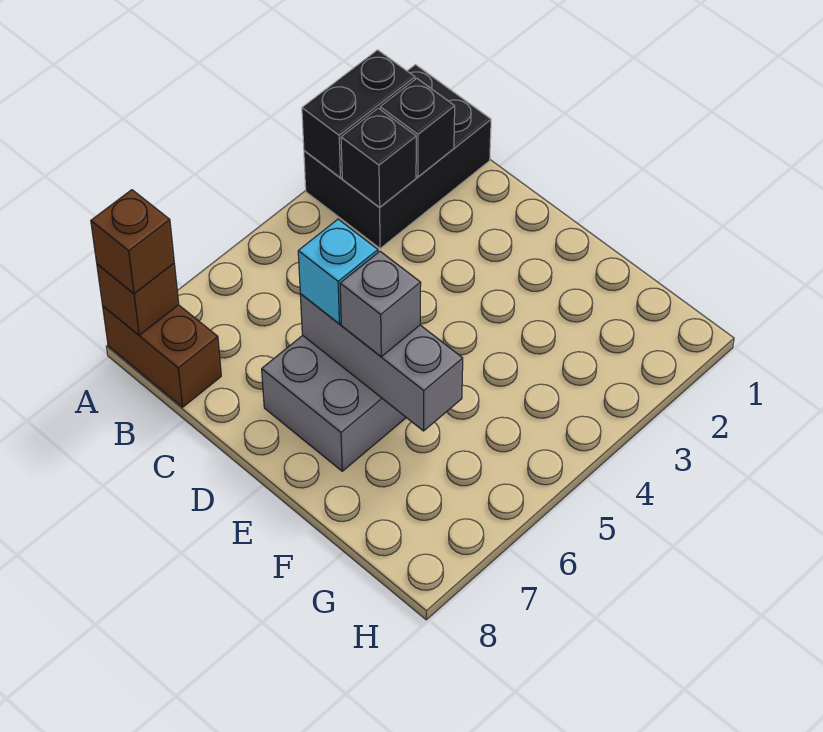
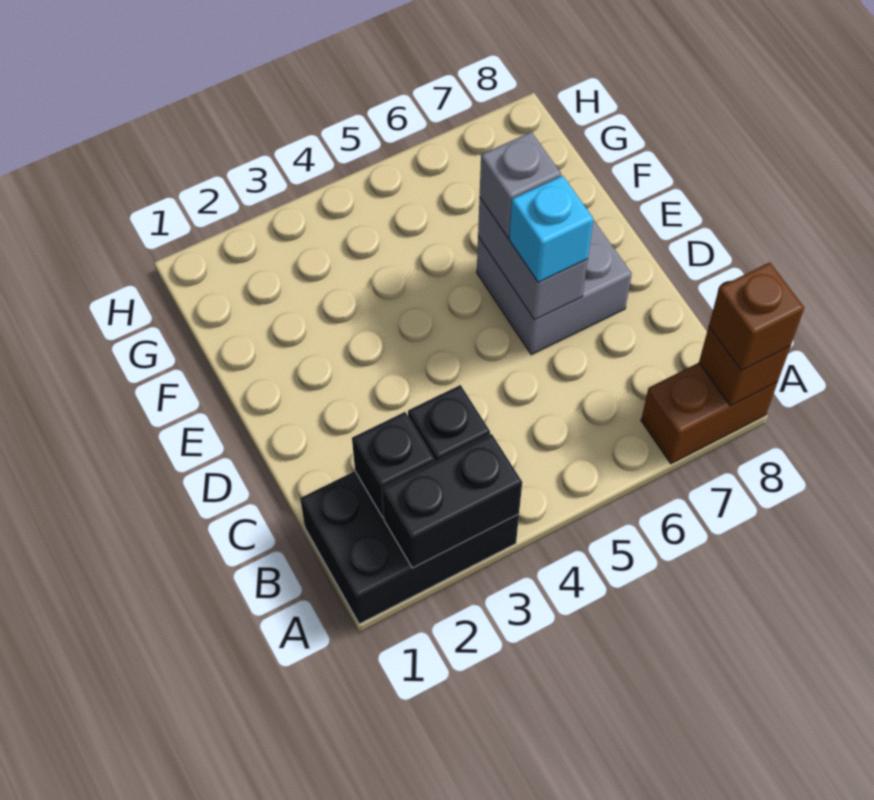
brown brick A8:B8 level 1 -> brown brick A7:A8 level 1
grey brick D6:F6 level 2 -> grey brick D6:E6 level 2

